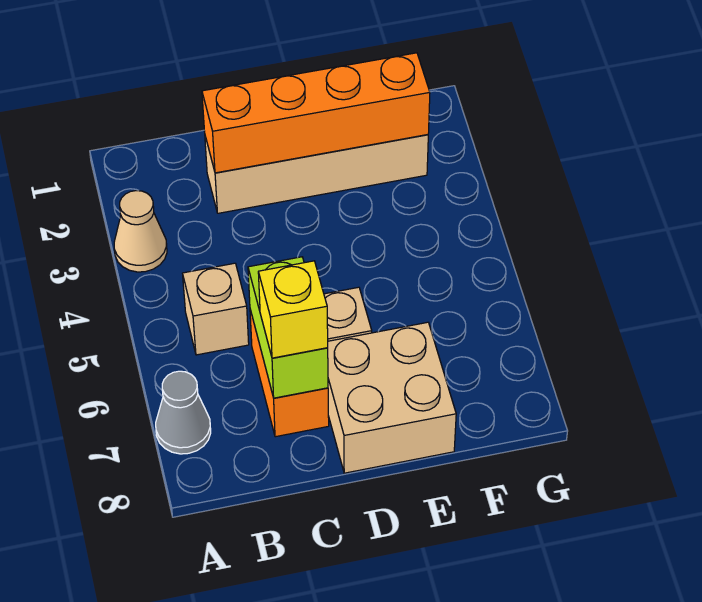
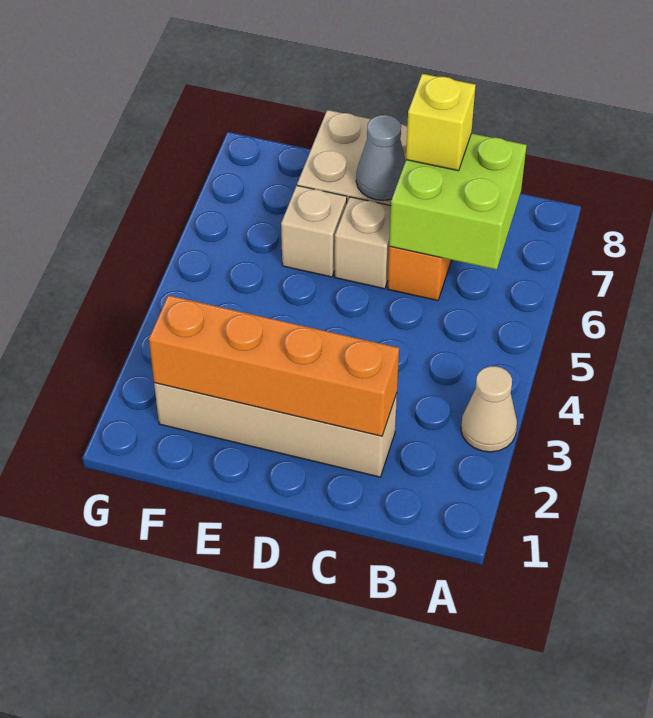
grey cone A7 level 1 -> grey cone D7 level 2
tan brick B5 level 1 -> tan brick E6 level 1
lime brick C6:C7 level 2 -> lime brick B6:C7 level 2

